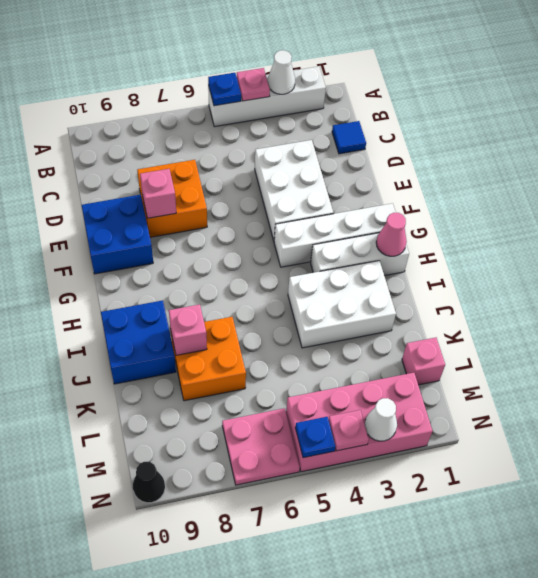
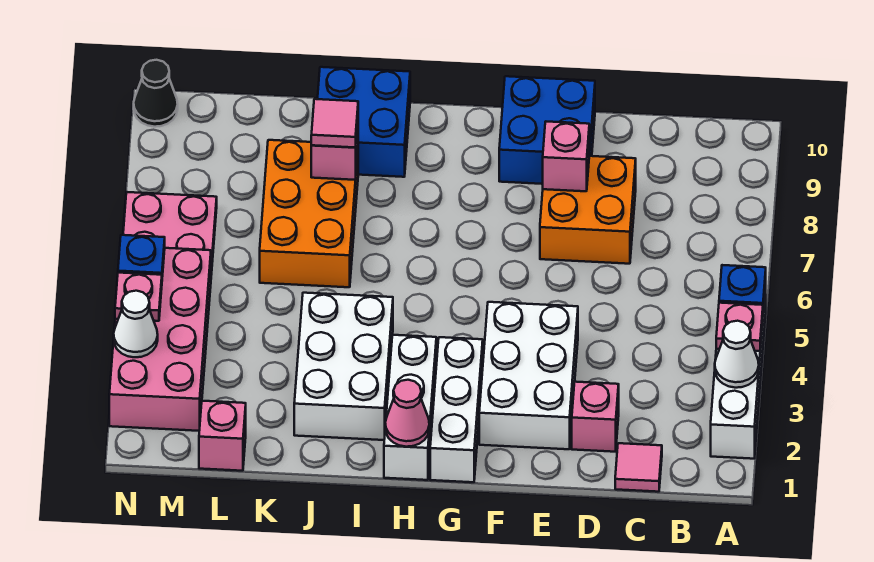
blue tile C1 level 1 -> pink tile C1 level 1
none -> pink brick D2 level 1
white brick D3:F4 level 1 -> white brick E2:F4 level 1
white brick G1:G4 level 1 -> white brick G1:G3 level 1
orange brick J7:K8 level 1 -> orange brick J6:K8 level 1
none -> pink tile J8 level 3

